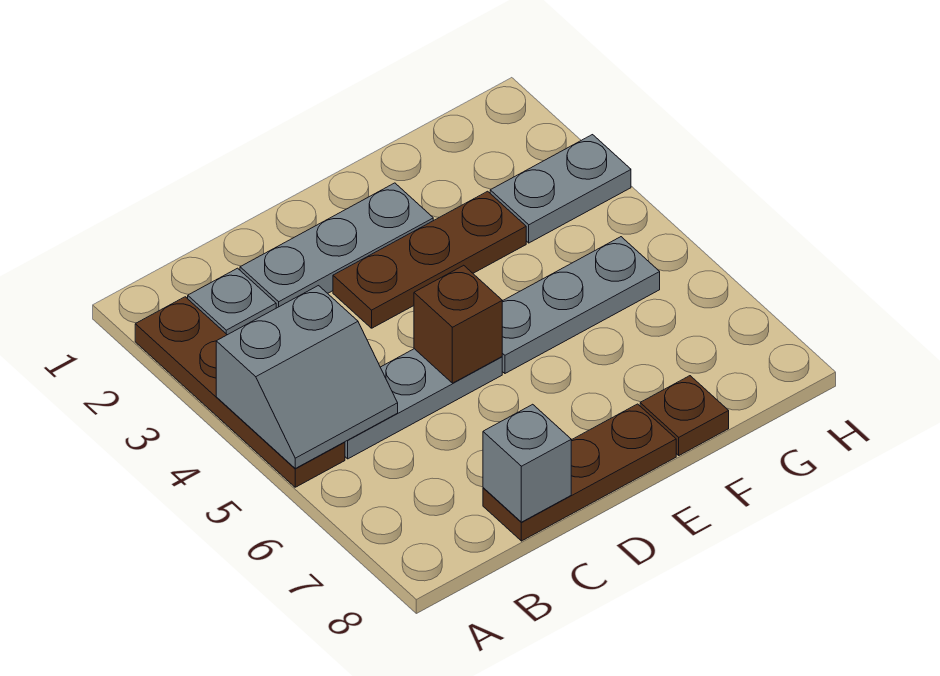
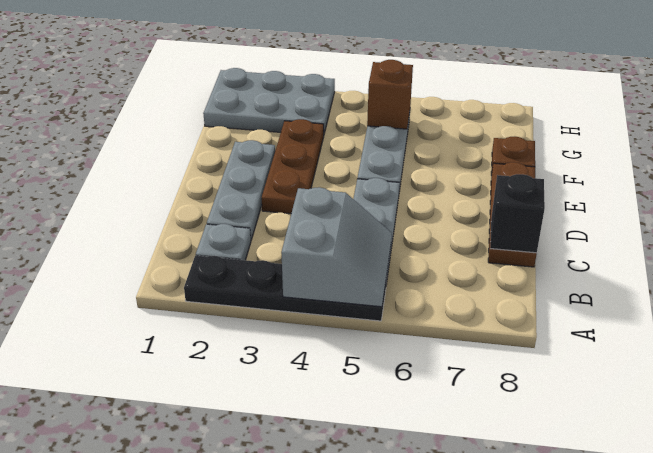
brown plate A2:A5 level 1 -> black plate A2:A5 level 1
grey brick C8 level 2 -> black brick C8 level 2
brown brick D5 level 2 -> brown brick G5 level 2
grey plate G3:H3 level 1 -> grey plate G1:H3 level 1

